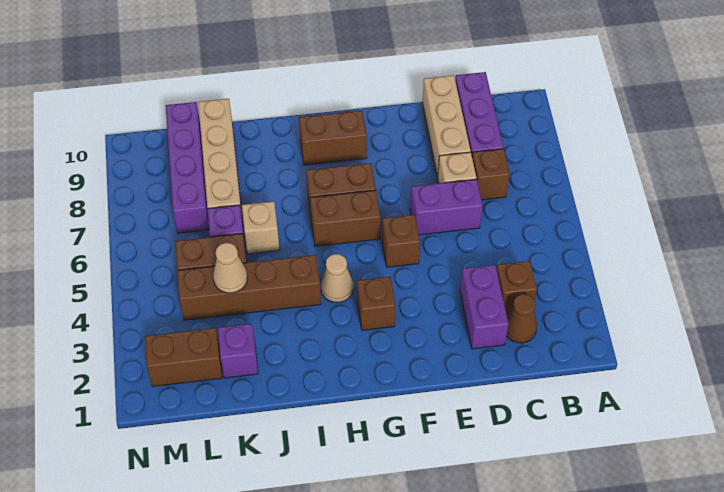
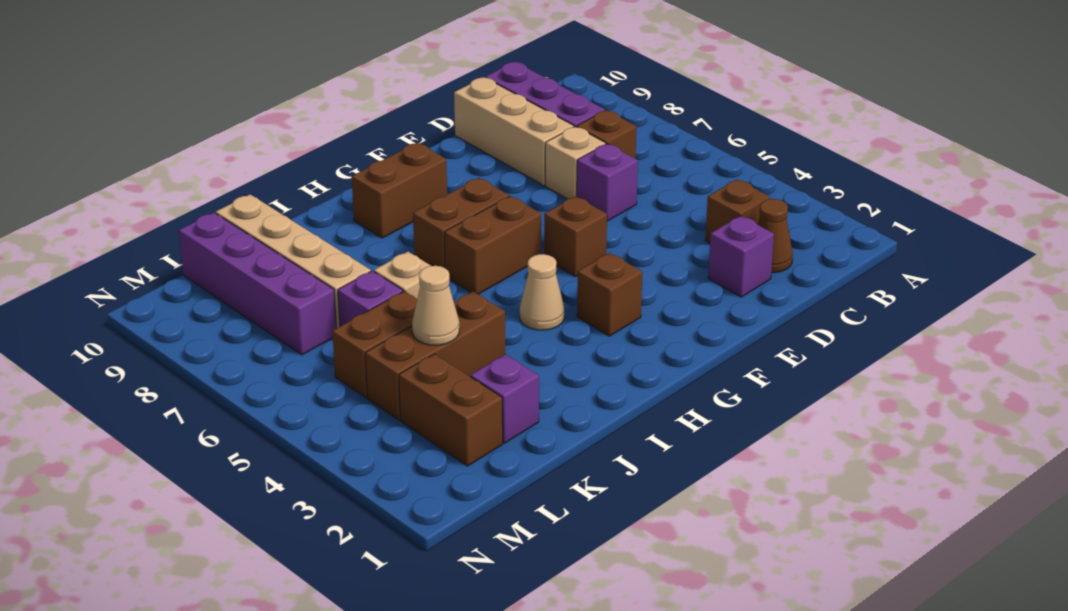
purple brick D2:D3 level 1 -> purple brick D2 level 1
purple brick D6:E6 level 1 -> purple brick D6 level 1
brown brick I4:L4 level 1 -> brown brick J4:L4 level 1
brown brick L2:M2 level 1 -> brown brick L2:L3 level 1

